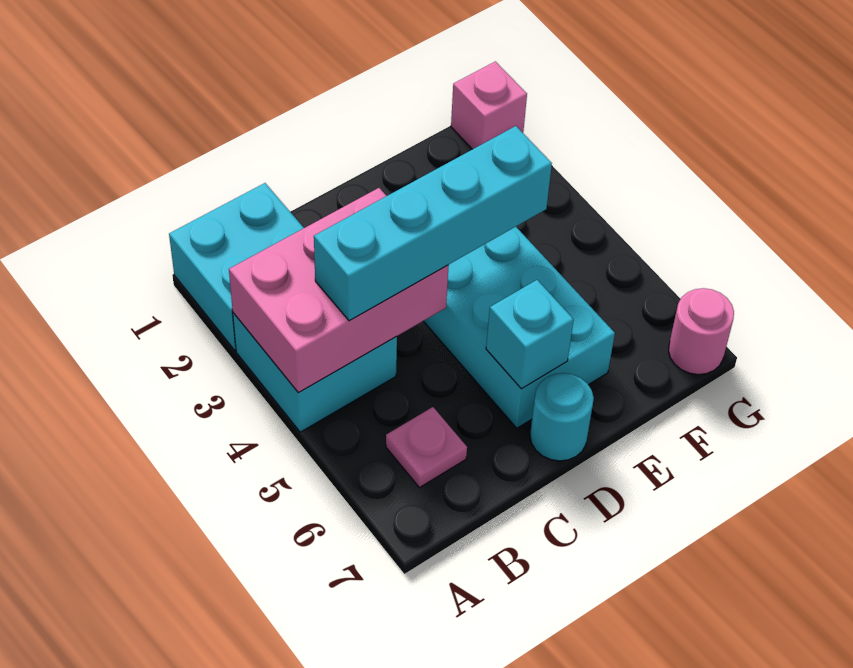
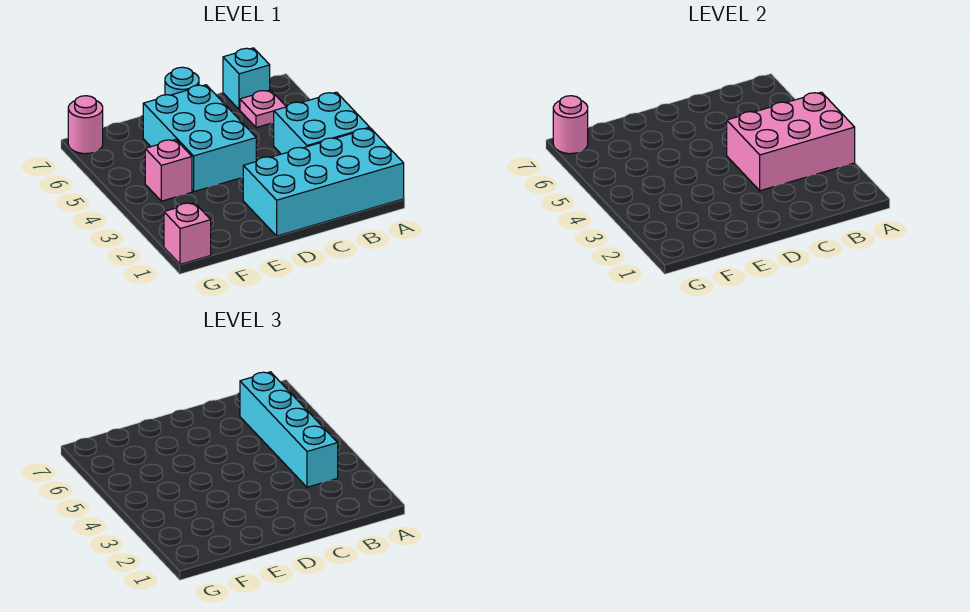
cyan brick A1:B2 level 1 -> cyan brick A1:D2 level 1
cyan brick B4:E4 level 3 -> cyan brick B3:B6 level 3
cyan brick D6 level 2 -> cyan brick B7 level 1
none -> pink brick F4 level 1
none -> pink round brick G7 level 2

